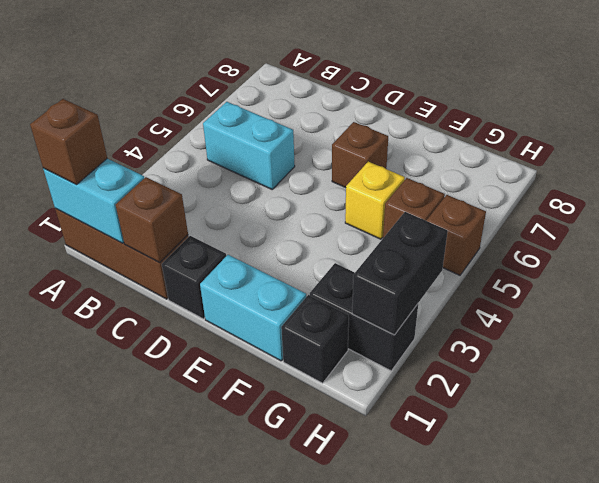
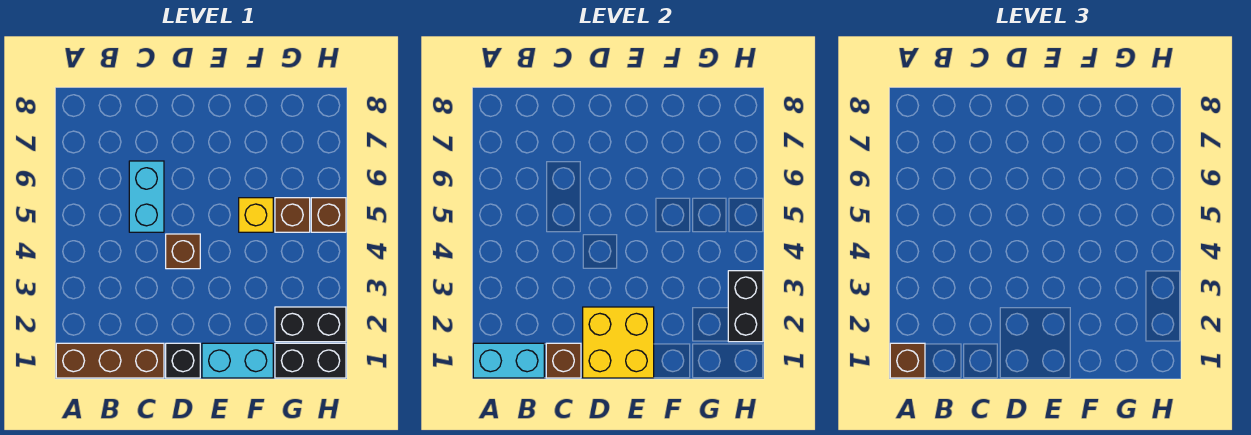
cyan brick B5:C5 level 1 -> cyan brick C5:C6 level 1
none -> yellow brick D1:E2 level 2
brown brick E6 level 1 -> brown brick D4 level 1
black brick G1 level 1 -> black brick G1:H1 level 1

